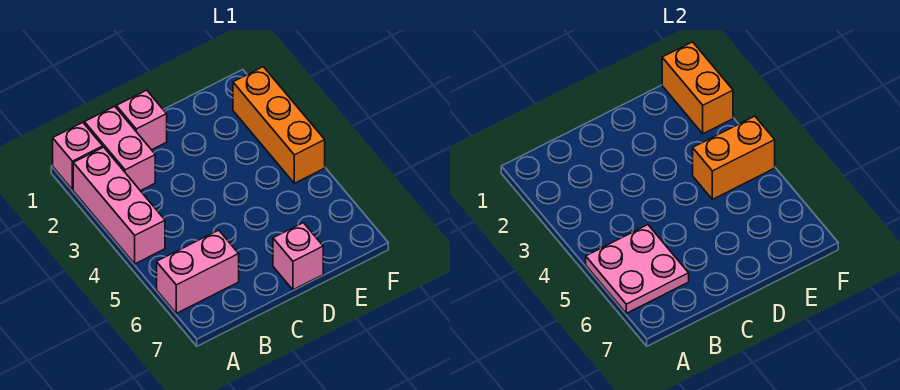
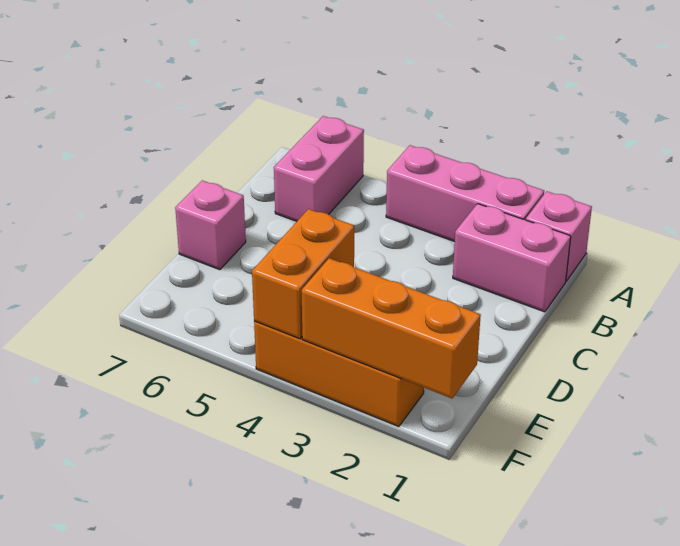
pink plate A5:B6 level 2 -> none
pink brick C1 level 1 -> none
orange brick F1:F2 level 2 -> orange brick F1:F3 level 2

